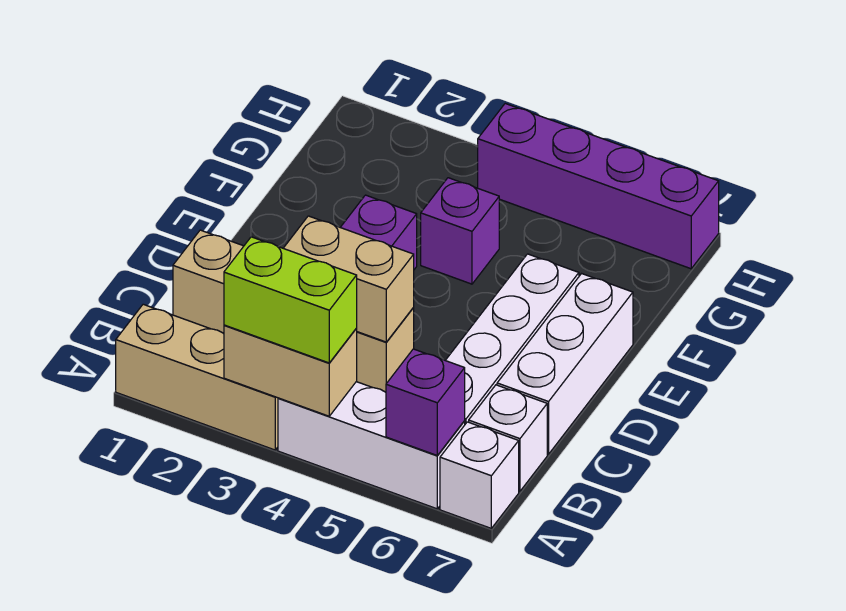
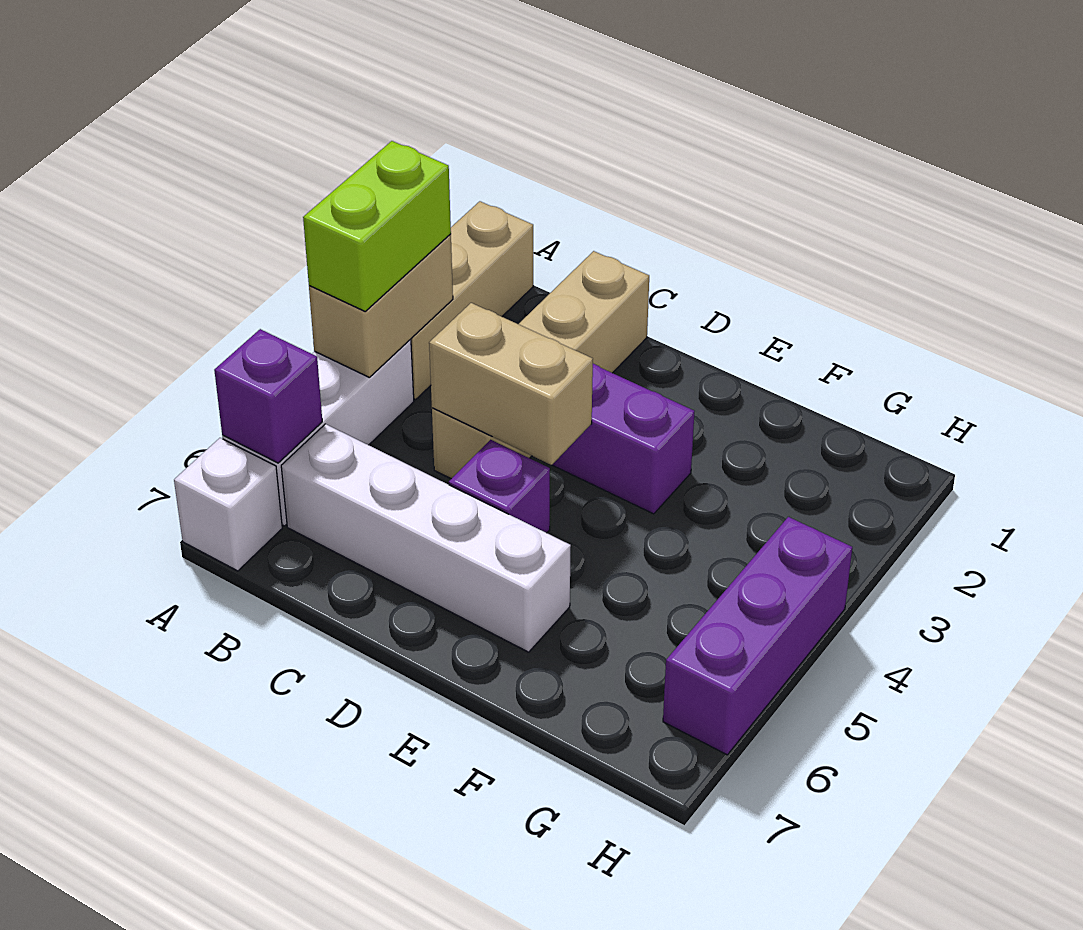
white brick B7 level 1 -> none
tan brick C3:C4 level 2 -> tan brick C4:D4 level 2
white brick C7:E7 level 1 -> none
purple brick F4 level 1 -> purple brick D5 level 1
purple brick H4:H7 level 1 -> purple brick H4:H6 level 1

